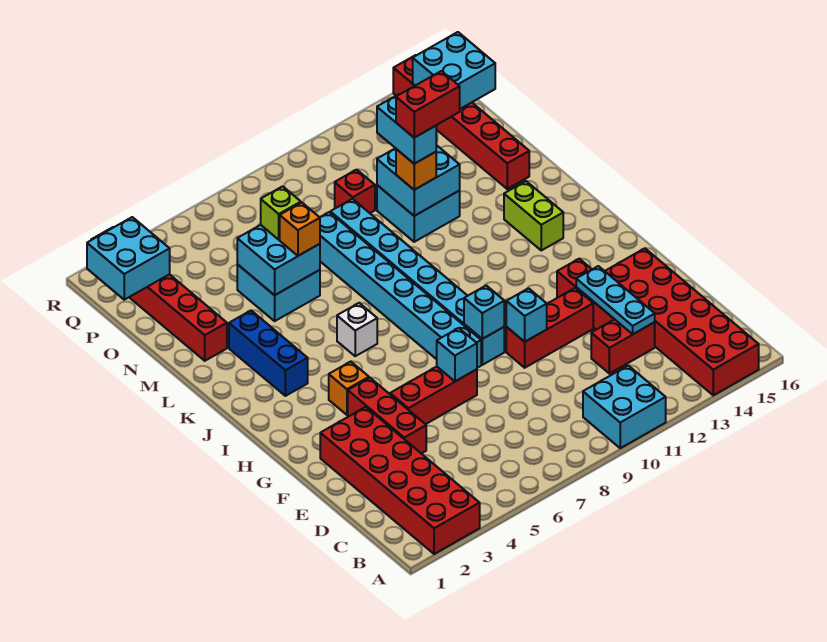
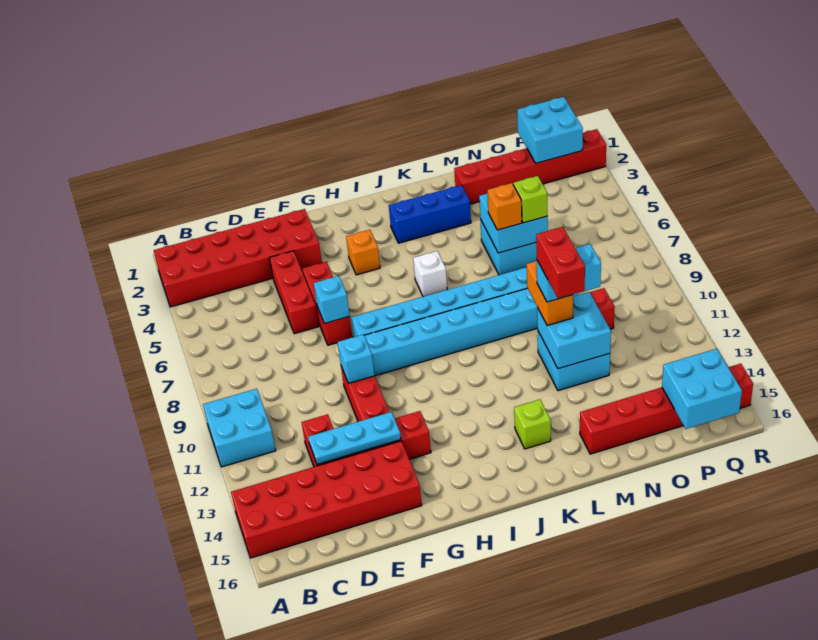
red brick E4:G4 level 1 -> red brick E4:E6 level 1
cyan brick G9 level 2 -> none
lime brick J14:K14 level 1 -> lime brick K14 level 1
orange brick M11 level 3 -> orange brick M10:M11 level 3

